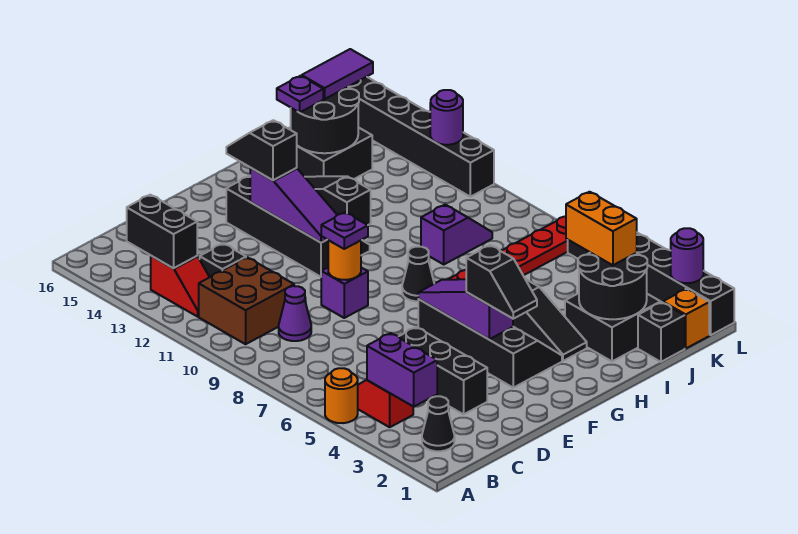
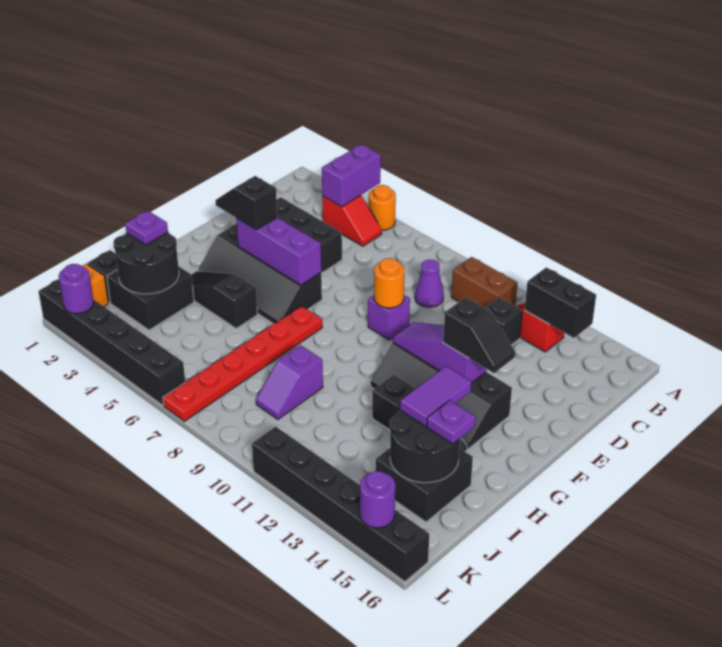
black cone B2 level 1 -> none
purple brick B3:B4 level 2 -> purple brick A4:B4 level 2
brown brick B10:C11 level 1 -> brown brick B10:B11 level 1
purple plate E9 level 3 -> purple plate I2 level 3
purple slope F4:F6 level 2 top 4 -> purple brick F4:F6 level 2
black cone G8 level 1 -> none
orange brick J3:J4 level 3 -> none
purple tile J15:K15 level 3 -> purple tile H14:I14 level 3
purple round brick L12 level 2 -> purple round brick L15 level 2

